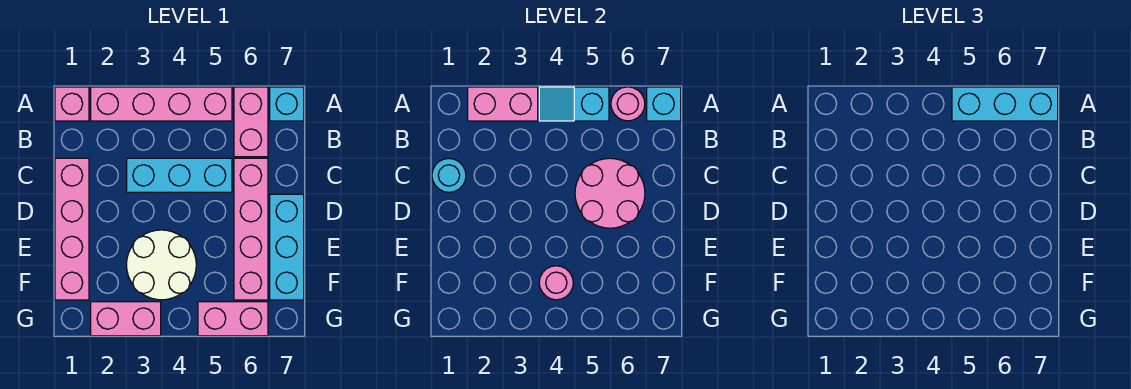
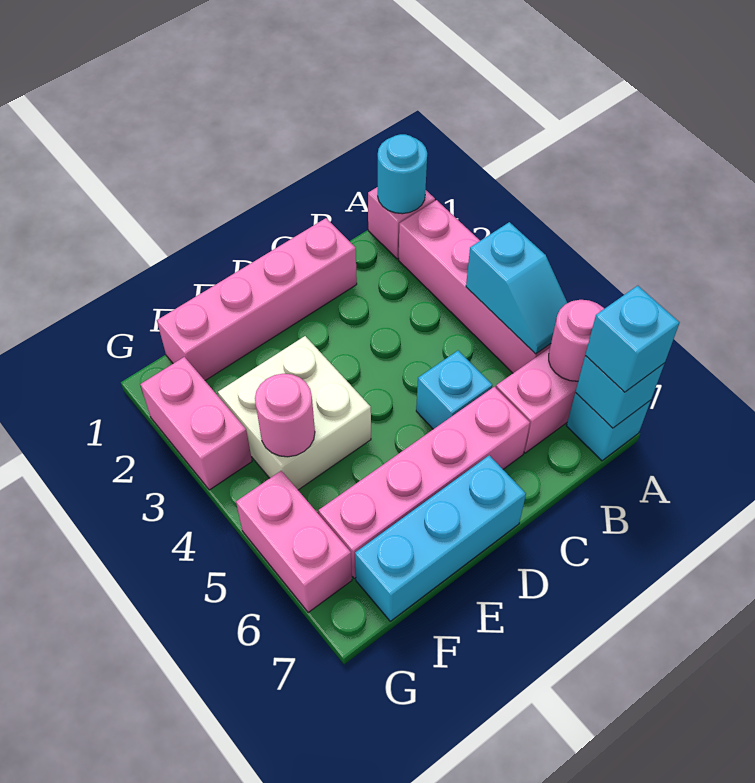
pink brick A2:A3 level 2 -> none
cyan slope A4:A5 level 2 top 5 -> cyan slope A4:A5 level 2 top 4
cyan brick A5:A7 level 3 -> cyan brick A7 level 3
cyan round brick C1 level 2 -> cyan round brick A1 level 2
cyan brick C3:C5 level 1 -> cyan brick C5 level 1
pink round brick C5:D6 level 2 -> none
white round brick E3:F4 level 1 -> white brick E3:F4 level 1

